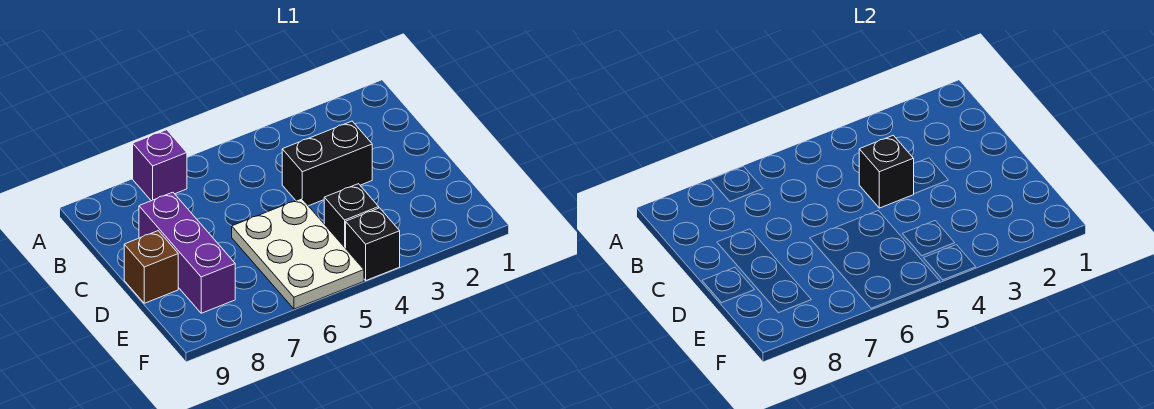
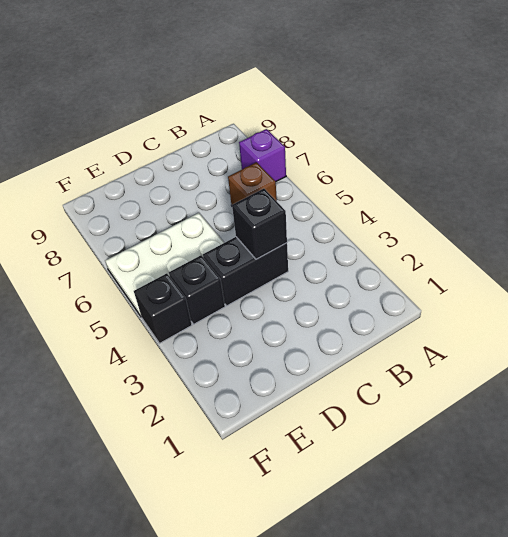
black brick C3:C4 level 1 -> black brick C4:D4 level 1
purple brick C8:E8 level 1 -> none
brown brick D9 level 1 -> brown brick B6 level 1

